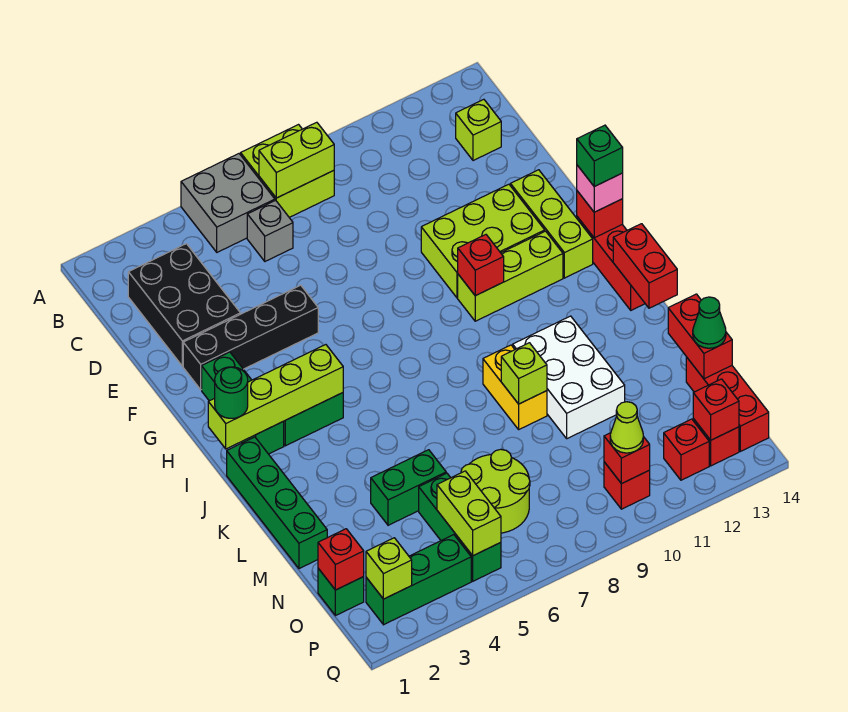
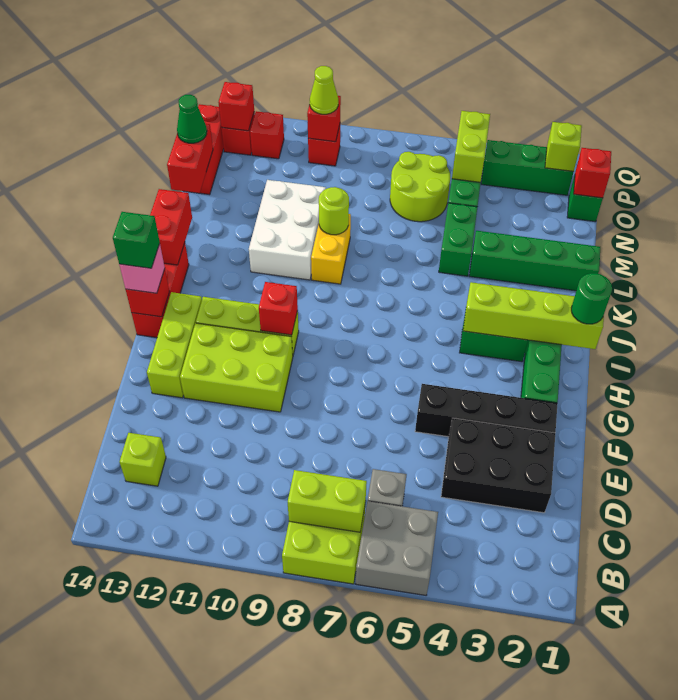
black brick C2:E3 level 1 -> black brick D2:E4 level 1
green brick J1:M1 level 1 -> green brick L1:L4 level 1
lime brick L9 level 2 -> lime round brick L9 level 2
green brick M4:M5 level 1 -> green brick L5:M5 level 1

